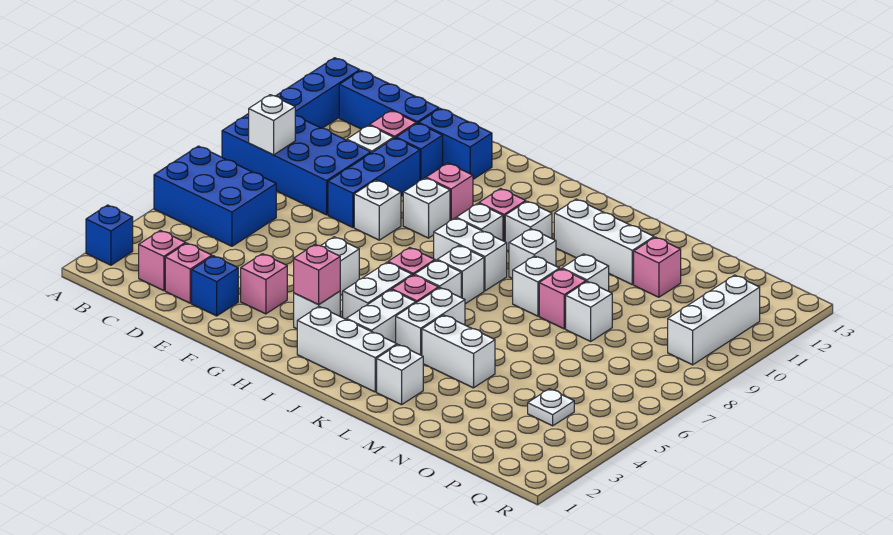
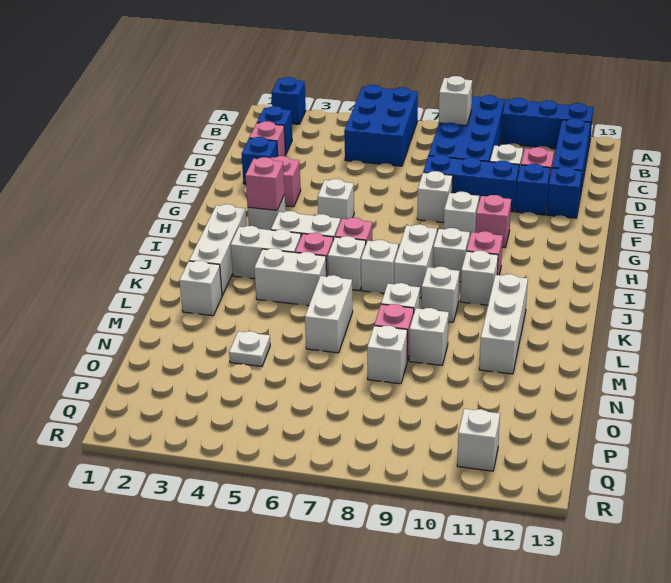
pink brick C2 level 1 -> blue brick C2 level 1
blue brick E12:F12 level 1 -> blue brick E12 level 1
white brick L4:M4 level 1 -> white brick L6:M6 level 1
pink brick N11 level 1 -> none
white plate P4 level 1 -> white plate N4 level 1
white brick Q9:Q11 level 1 -> white brick Q11 level 1

